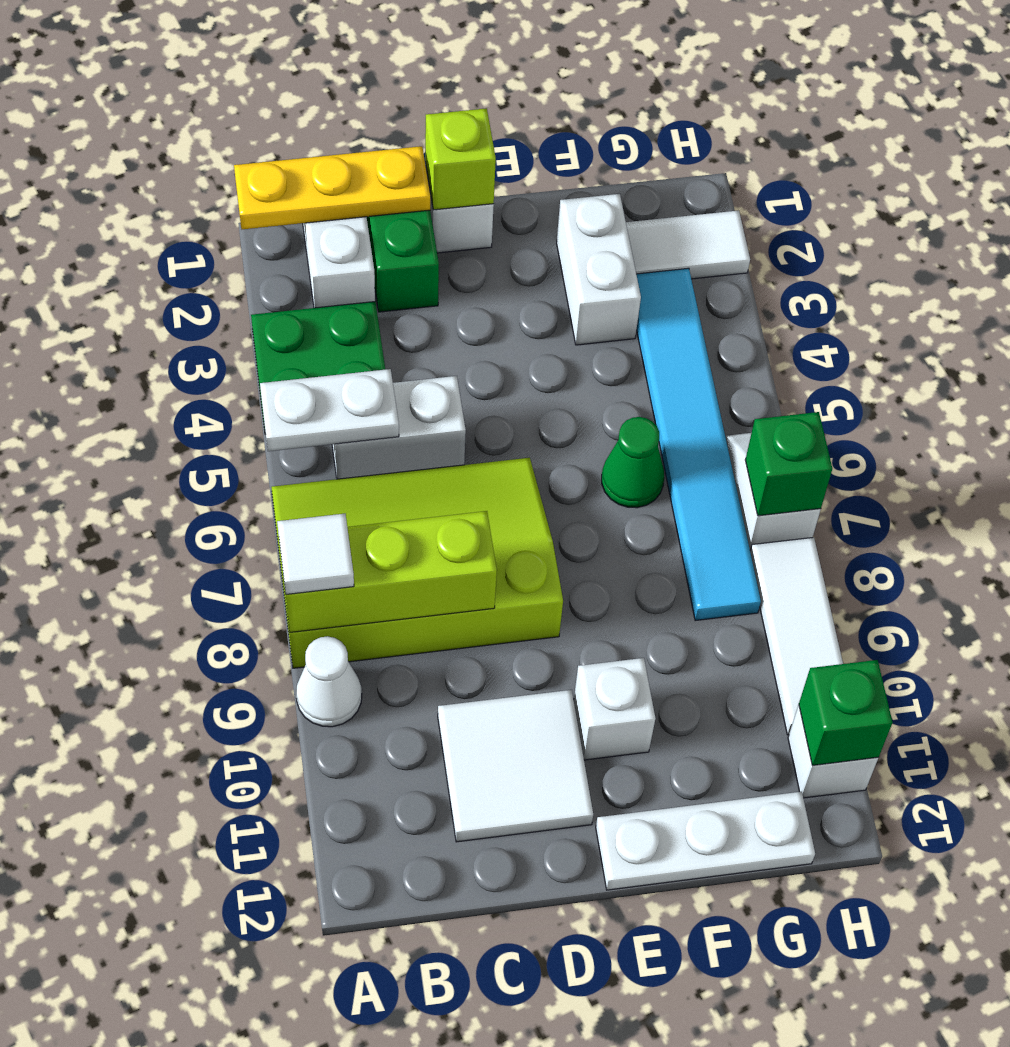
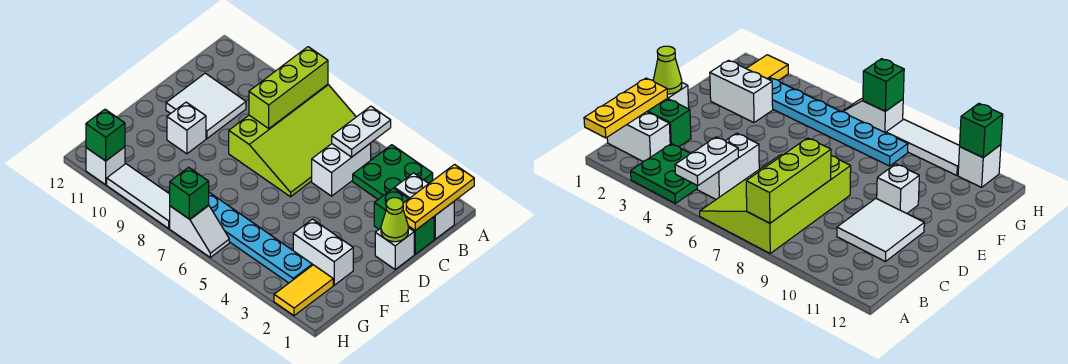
white tile A8 level 3 -> none
white cone A9 level 1 -> none
lime brick D1 level 2 -> lime cone D1 level 2
white plate E12:G12 level 1 -> none
green cone F6 level 1 -> none
white tile G2:H2 level 1 -> yellow tile G2:H2 level 1
cyan tile G3:G8 level 1 -> cyan plate G3:G8 level 1

